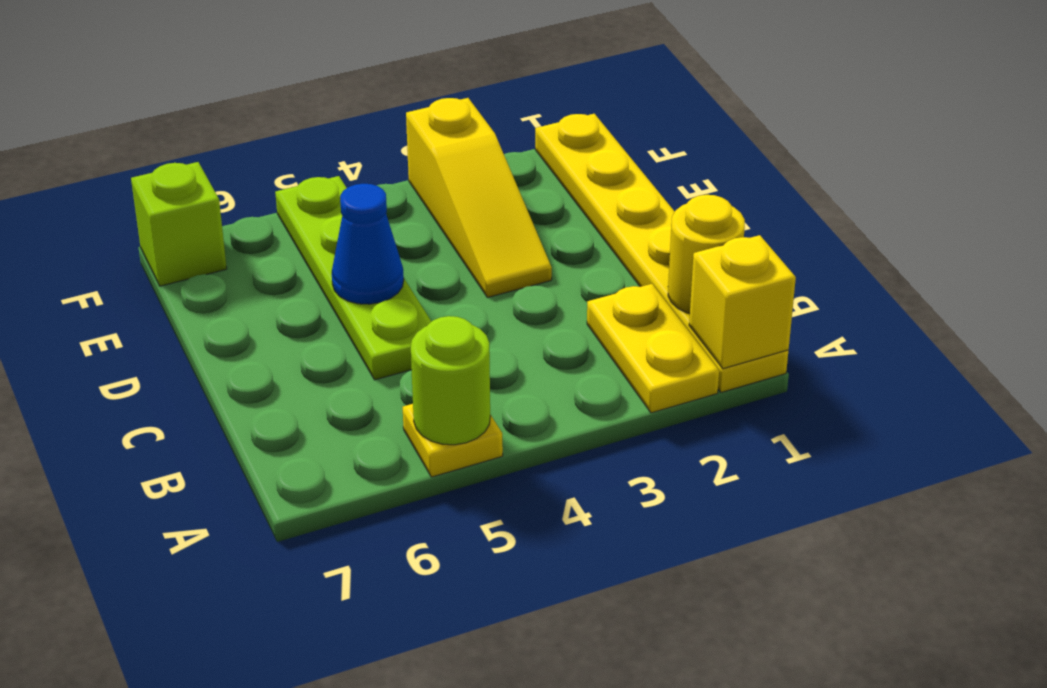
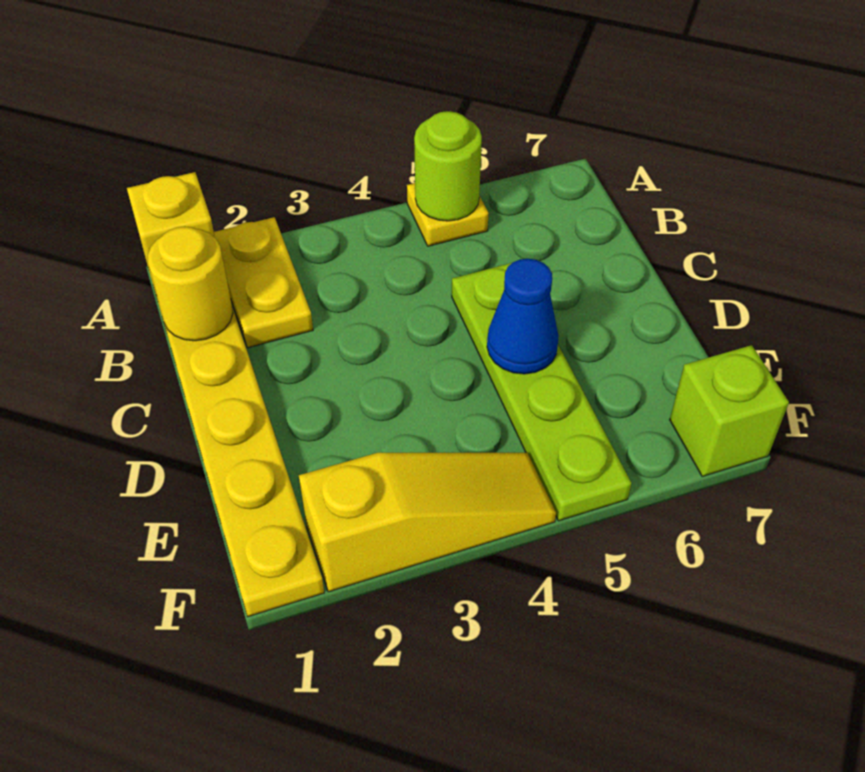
yellow slope D3:F3 level 1 top F -> yellow slope F2:F4 level 1 top 2

